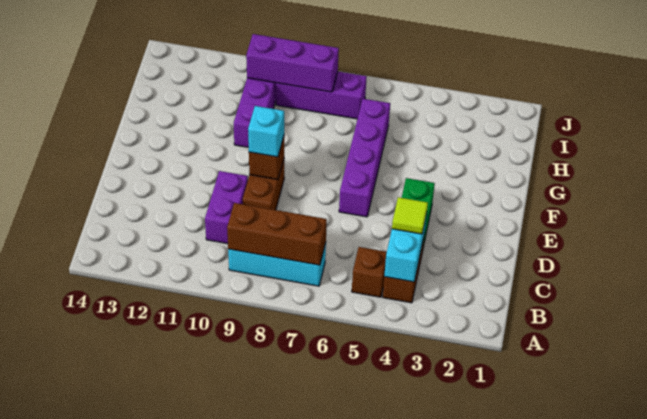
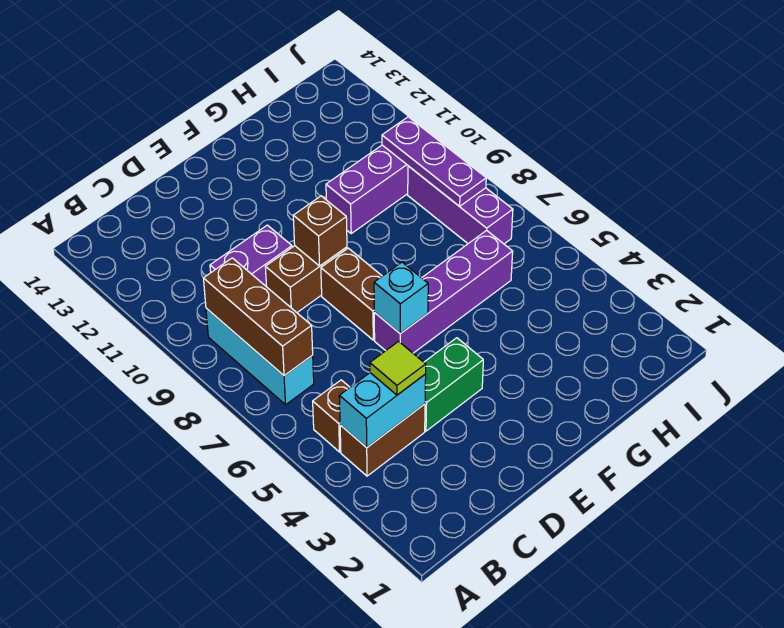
none -> brown brick E7:E8 level 1
cyan brick E9 level 3 -> cyan brick E6 level 2
purple brick I8:I10 level 2 -> purple plate I8:I10 level 2

